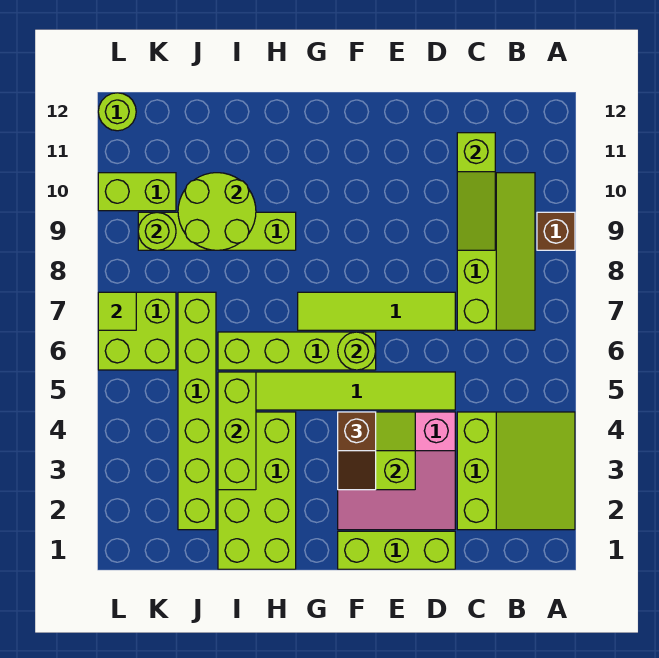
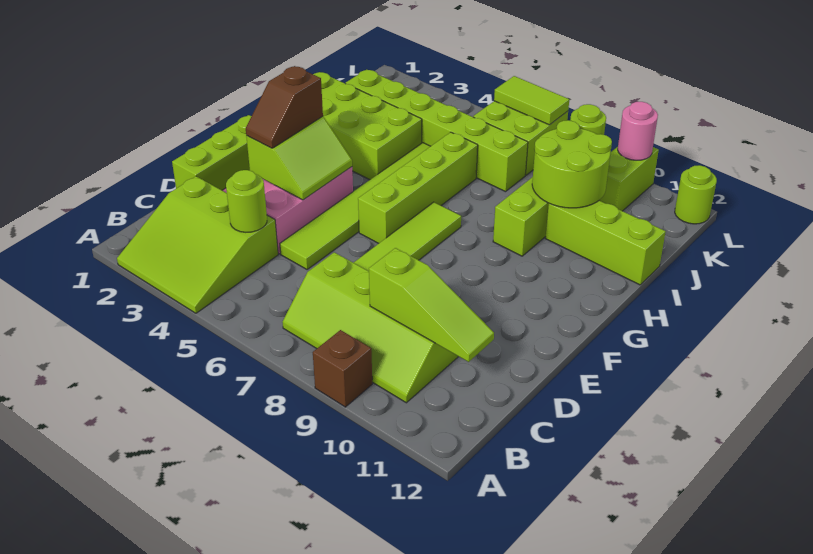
lime slope C9:C11 level 2 top 11 -> lime slope C9:C11 level 2 top 9
brown slope F3:F4 level 3 top 4 -> brown slope E3:F3 level 3 top F
lime round brick F6 level 2 -> lime round brick C4 level 2
lime brick I3:I5 level 2 -> lime brick I10:I12 level 1
lime tile L7 level 2 -> lime tile L6:L7 level 2
none -> pink round brick L10 level 2

